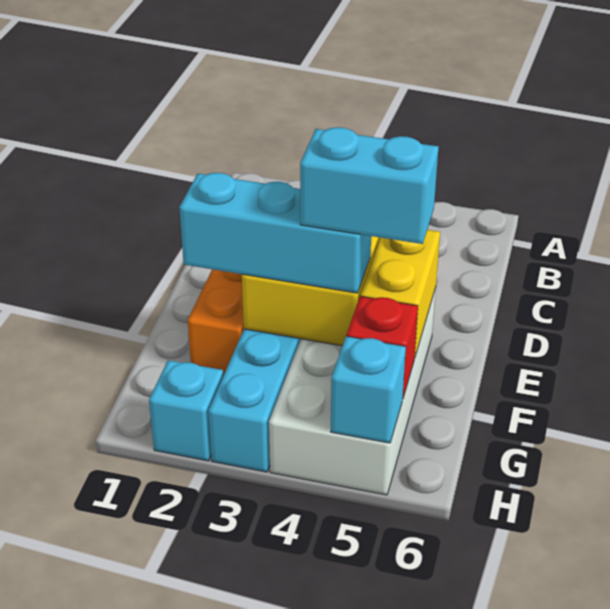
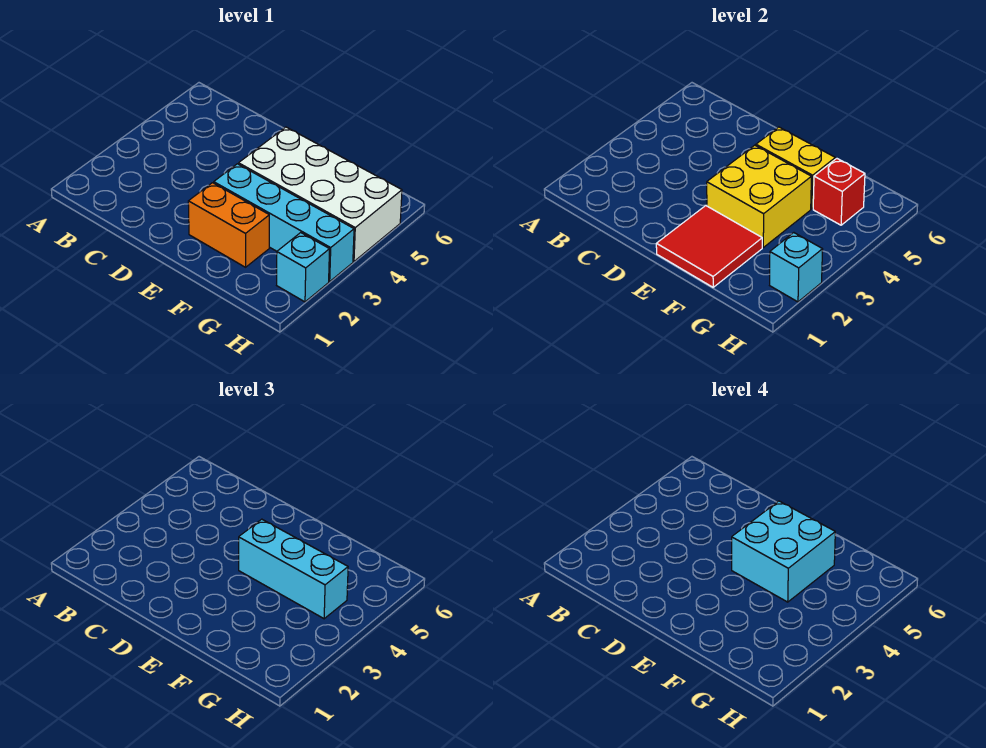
none -> red tile E1:F2 level 2
cyan brick F2:F4 level 3 -> cyan brick E4:G4 level 3
cyan brick F4:F5 level 4 -> cyan brick E4:F5 level 4
cyan brick H5 level 2 -> cyan brick H2 level 2

